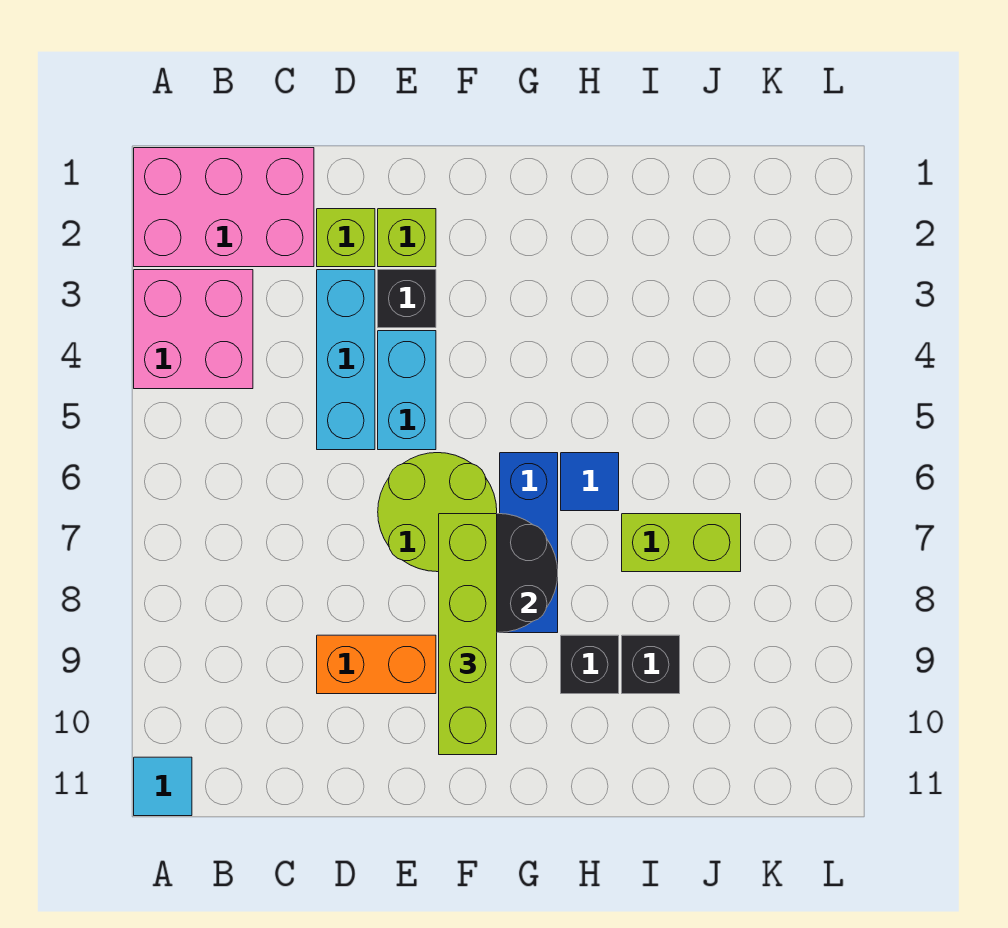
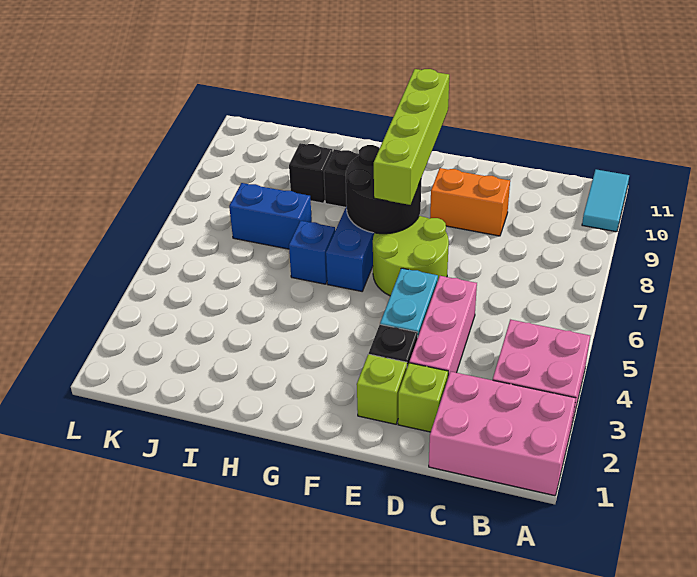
cyan tile A11 level 1 -> cyan tile A10:A11 level 1
cyan brick D3:D5 level 1 -> pink brick D3:D5 level 1
blue tile H6 level 1 -> blue brick H6 level 1
lime brick I7:J7 level 1 -> blue brick I7:J7 level 1

